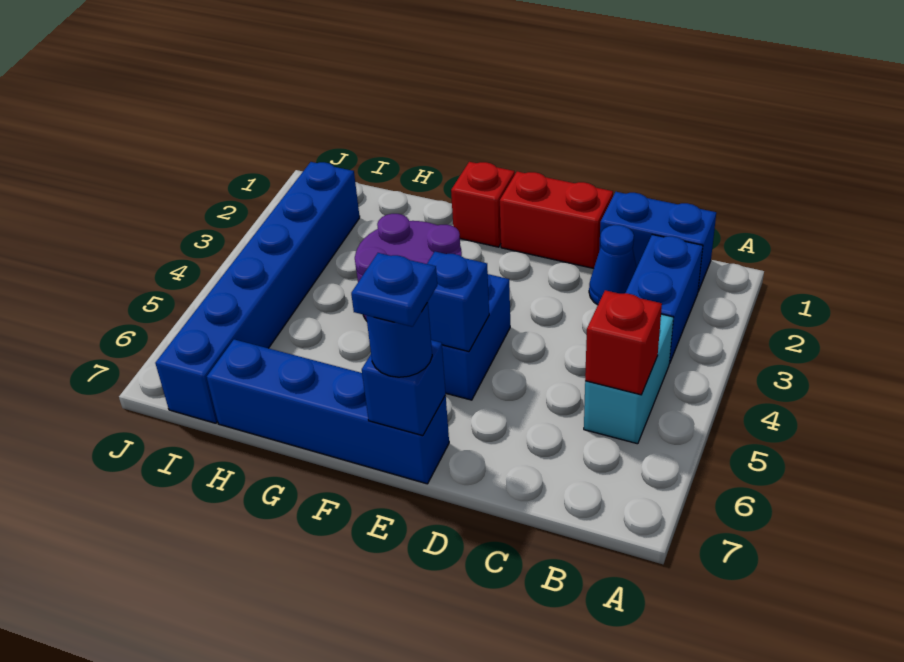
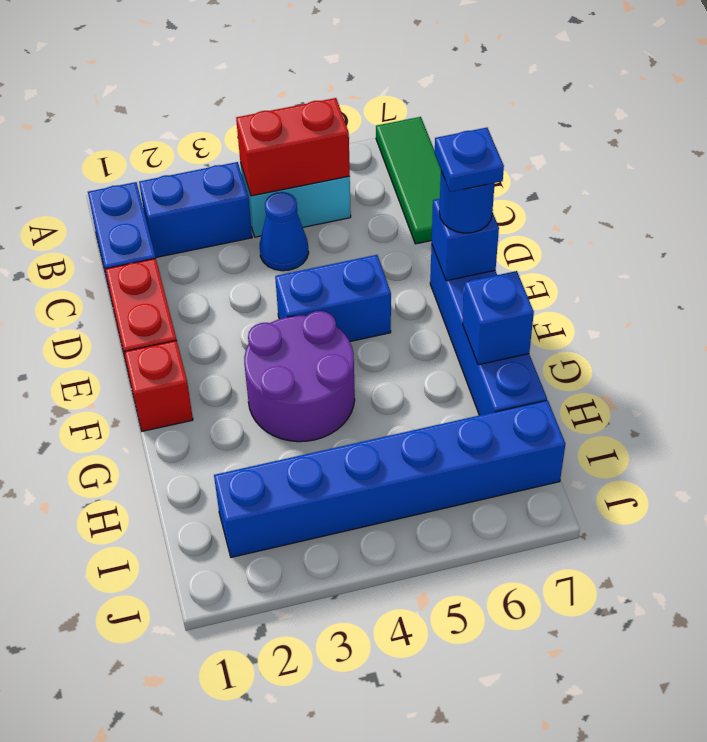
none -> green tile A7:C7 level 1
red brick B5 level 2 -> red brick B4:B5 level 2
blue cone C2 level 1 -> blue cone C4 level 1
blue brick E5 level 2 -> blue brick G7 level 2

